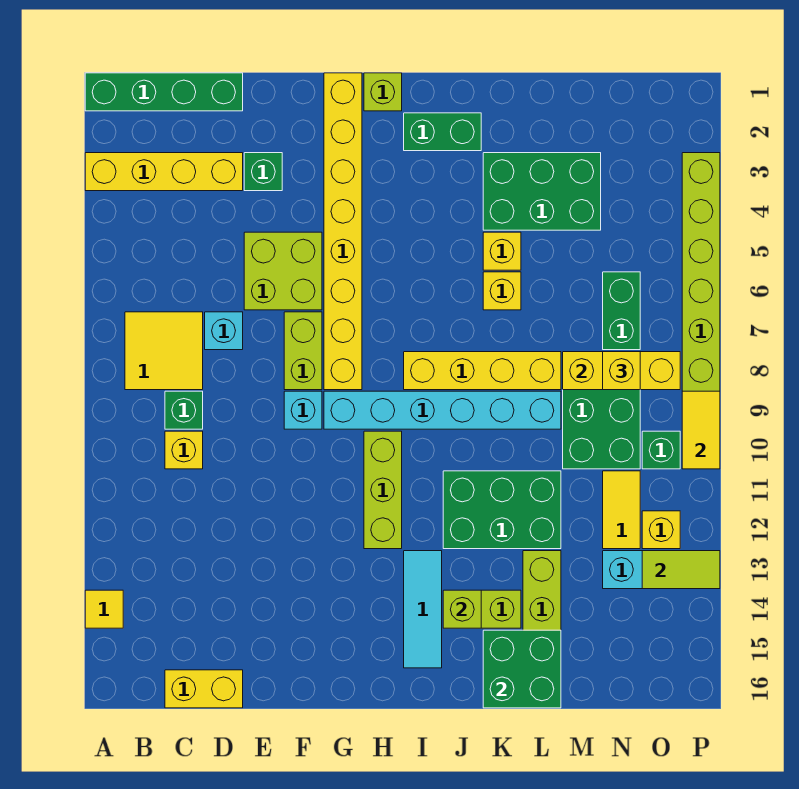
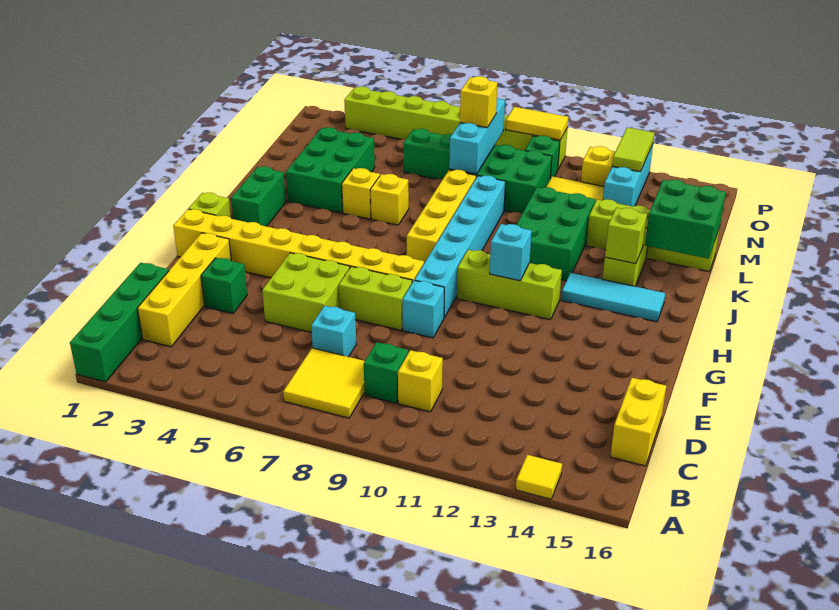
yellow brick A3:D3 level 1 -> yellow brick C2:F2 level 1
none -> cyan brick H11 level 2
yellow brick M8:O8 level 2 -> cyan brick M8:O8 level 2

